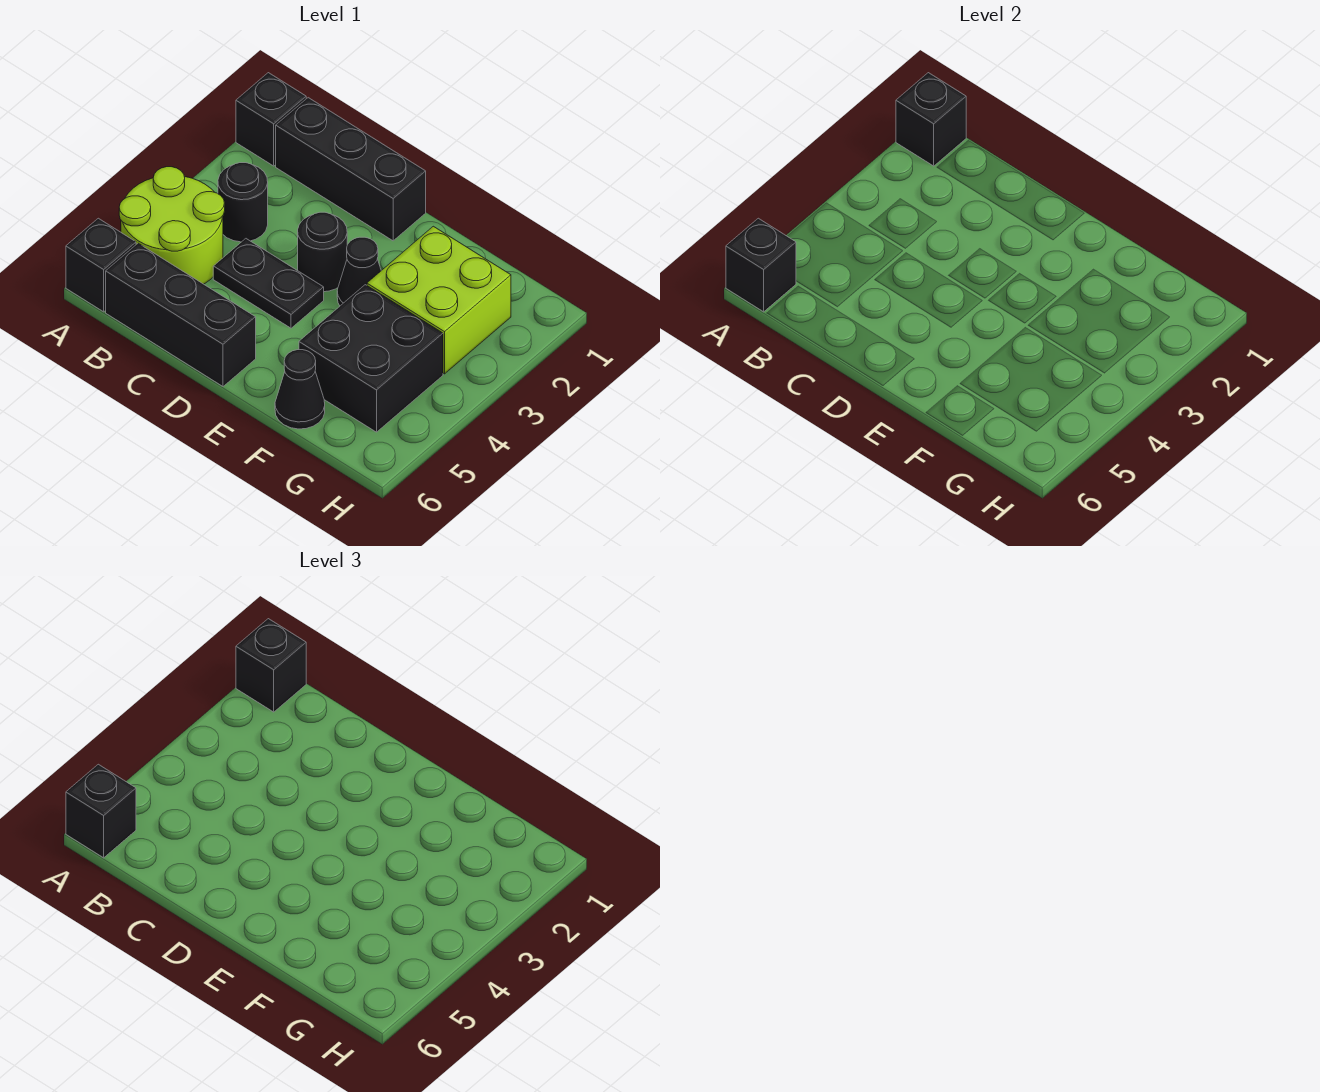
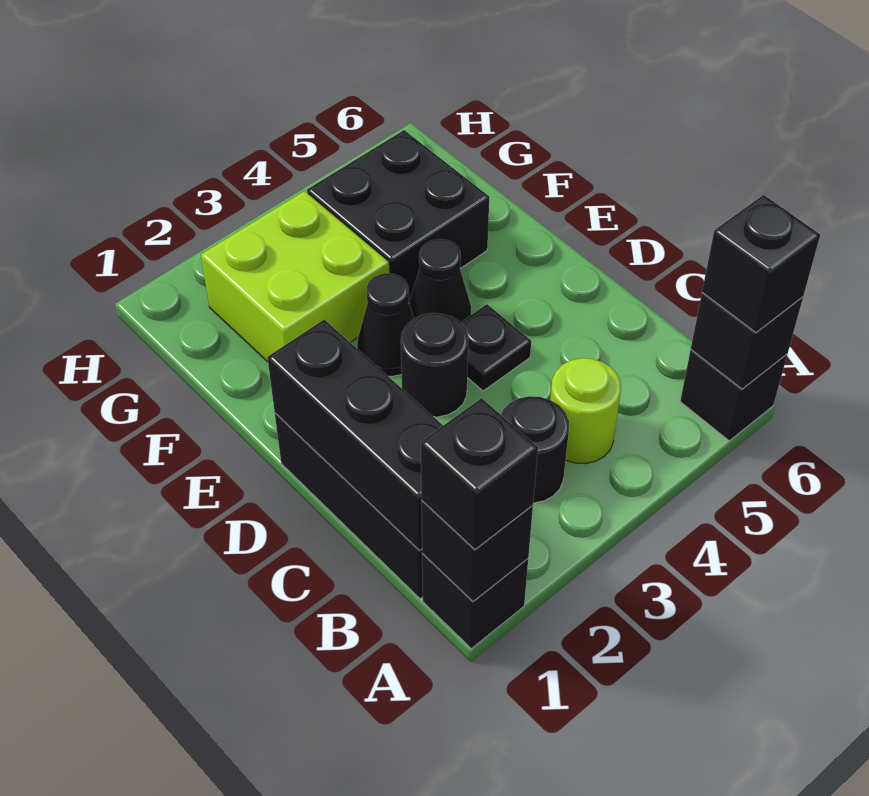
lime round brick A4:B5 level 1 -> lime round brick B4 level 1
black brick B6:D6 level 1 -> black brick B1:D1 level 2
black plate C4:D4 level 1 -> black plate D4 level 1
black cone F6 level 1 -> black cone E4 level 1

